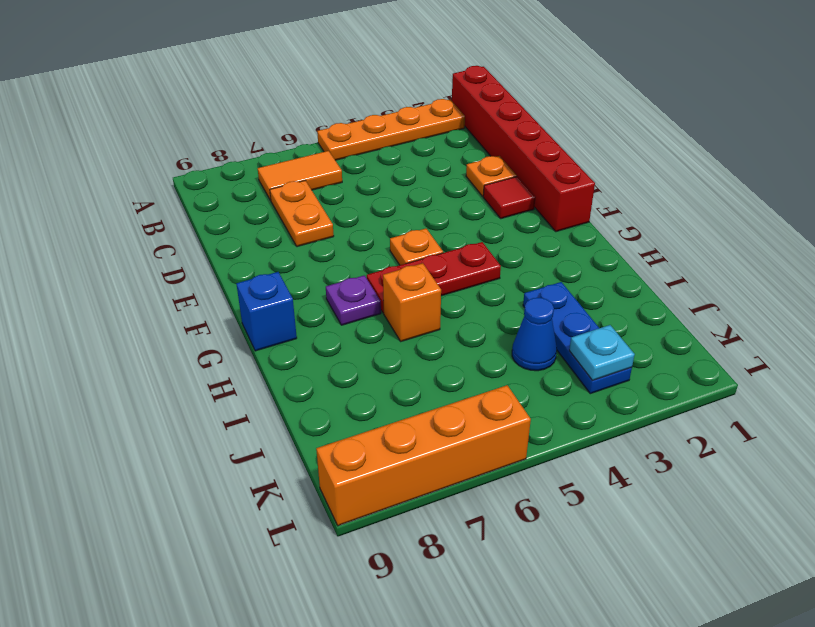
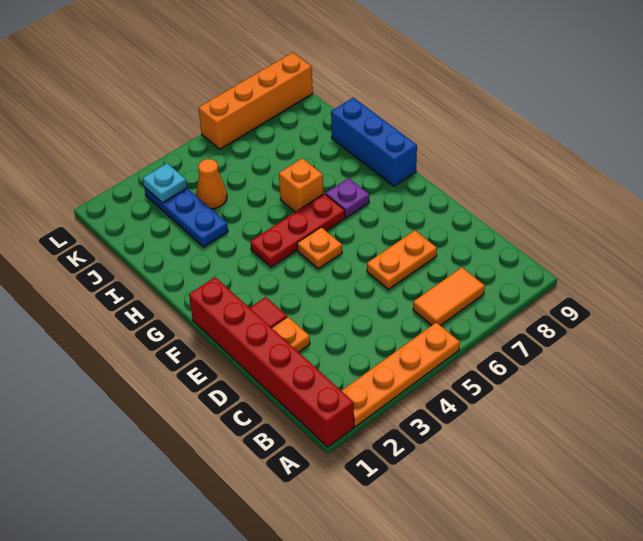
orange plate C7:D7 level 1 -> orange plate D6:D7 level 1
blue brick G9 level 1 -> blue brick G9:I9 level 1
blue cone J4 level 1 -> orange cone J4 level 1

